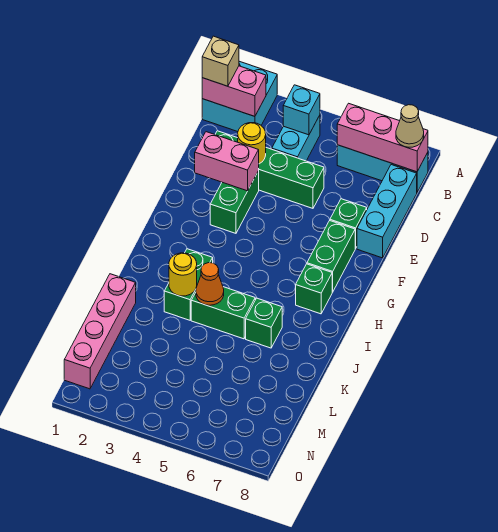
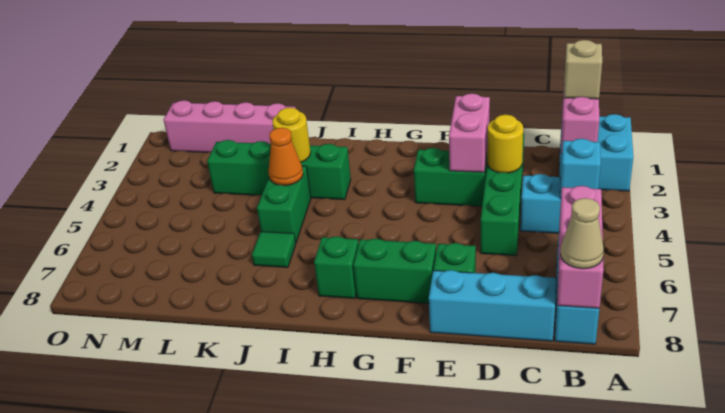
green brick I3:J3 level 1 -> green brick I3:L3 level 1
green brick J6 level 1 -> green tile J6 level 1

